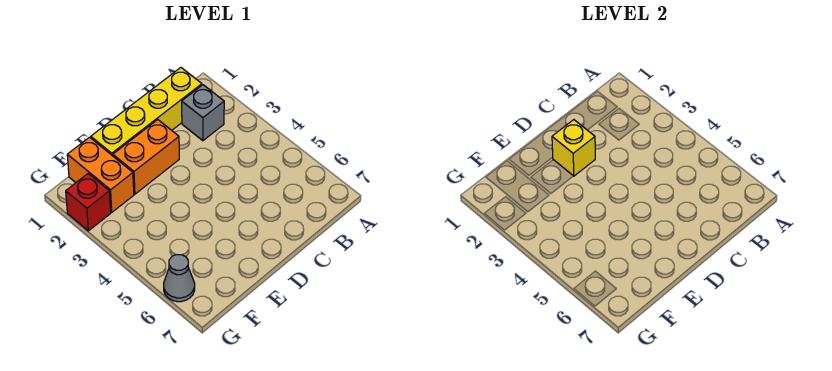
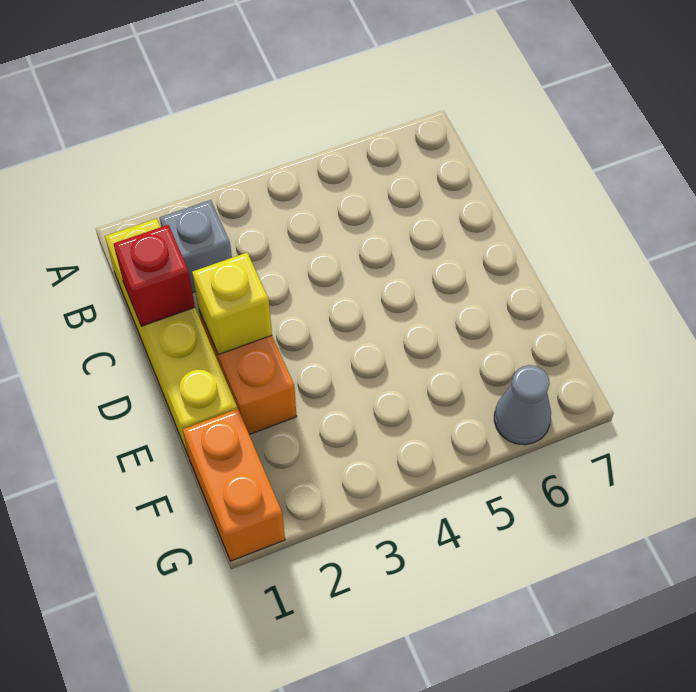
orange brick F1:F2 level 1 -> orange brick F1:G1 level 1
red brick G2 level 1 -> red brick C1 level 2

